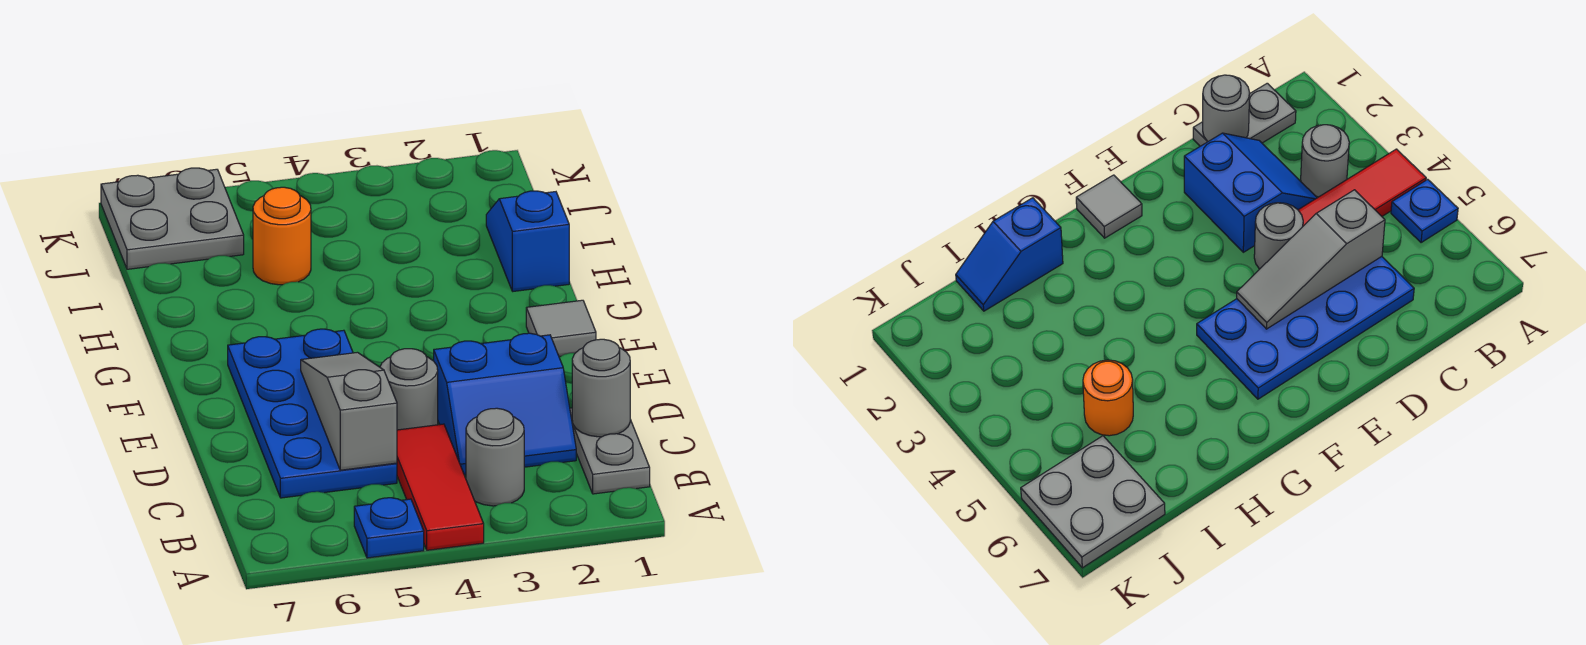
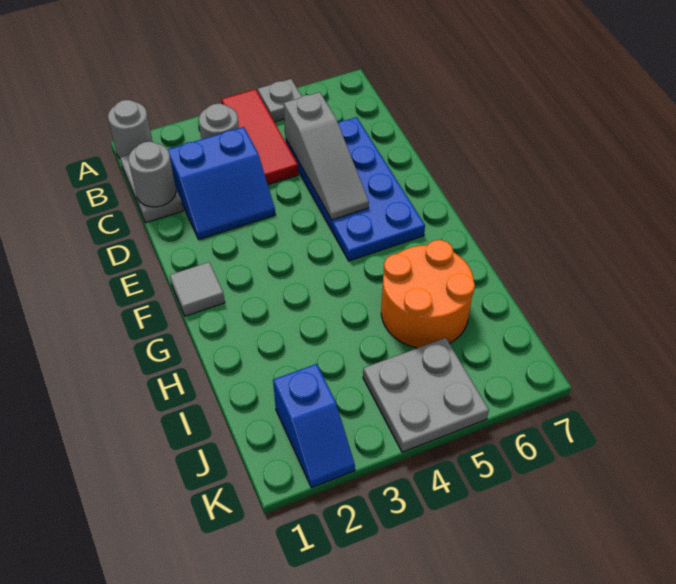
blue plate A5 level 1 -> grey plate A5 level 1
blue slope C2:D3 level 1 top D -> blue slope C2:D3 level 1 top C
grey round brick D4 level 1 -> grey round brick A1 level 1
blue slope H1:I1 level 1 top H -> blue slope J2:K2 level 1 top J
orange round brick I5 level 1 -> orange round brick H5:I6 level 1
grey plate J6:K7 level 1 -> grey plate J4:K5 level 1

